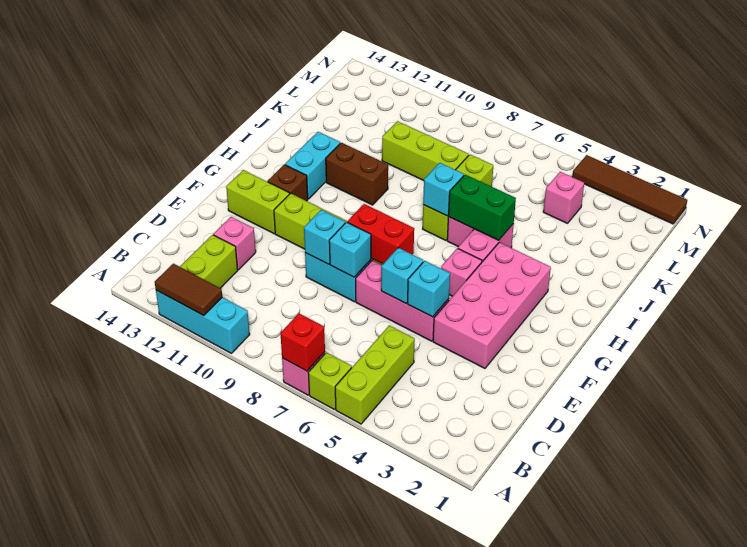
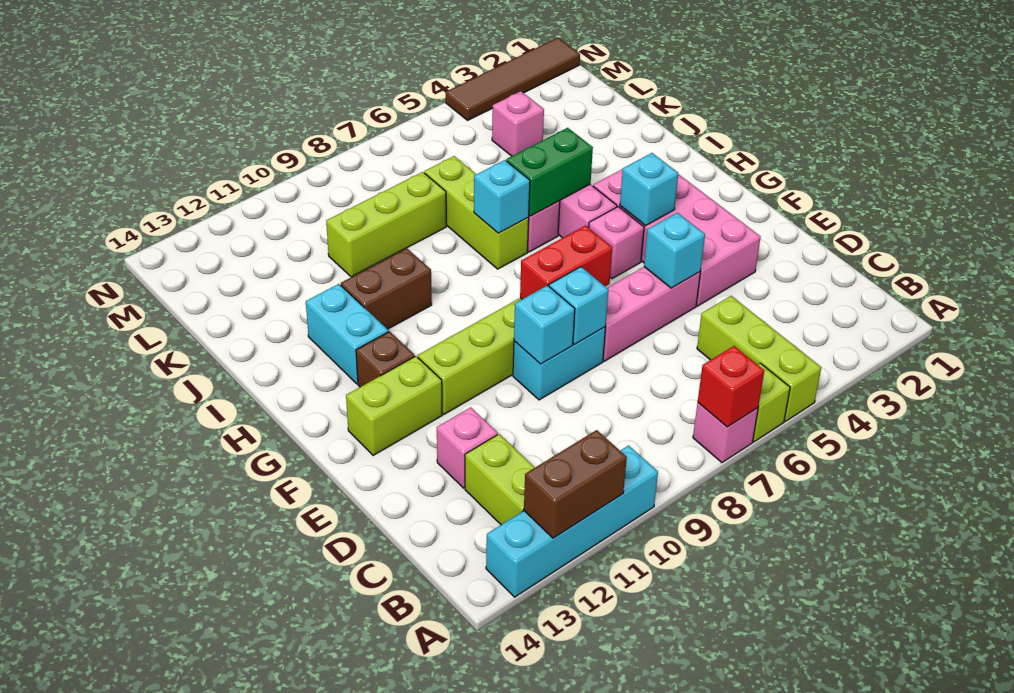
cyan brick A10:A12 level 1 -> cyan brick A10:A13 level 1
brown tile A11:A12 level 2 -> brown brick A11:A12 level 2
cyan brick E6 level 2 -> cyan brick G4 level 2

